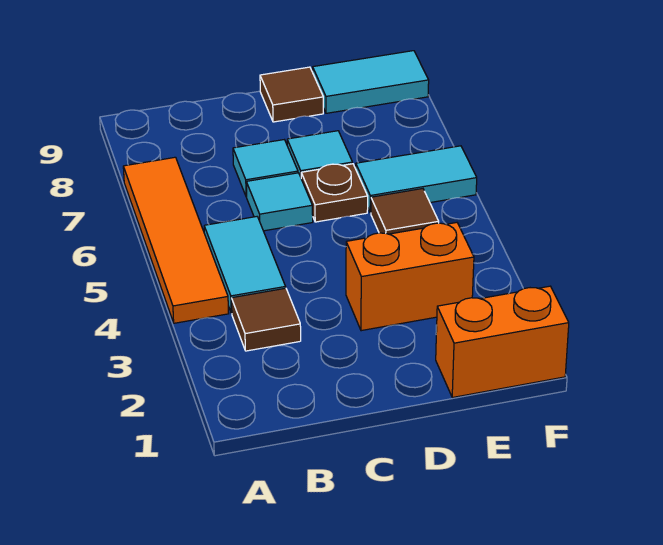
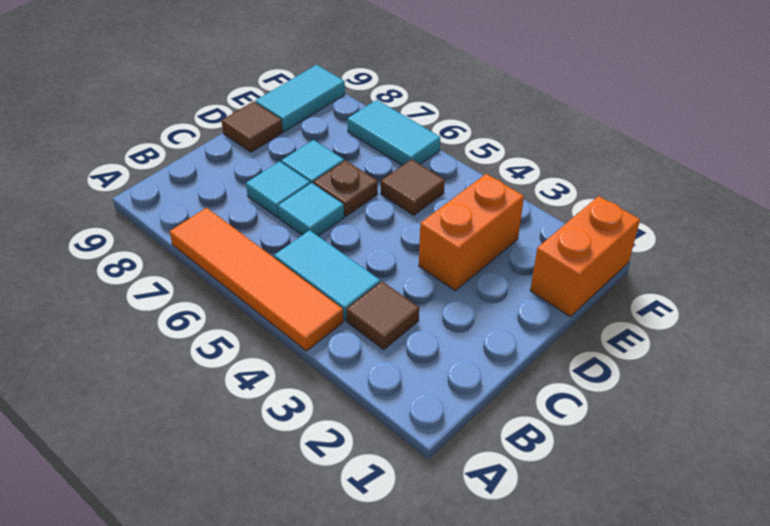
cyan tile E6:F6 level 1 -> cyan tile F6:F7 level 1

